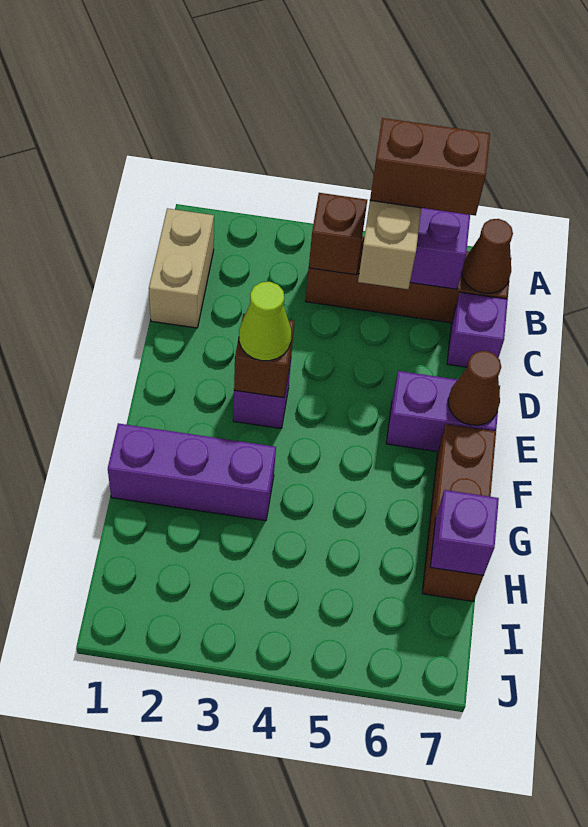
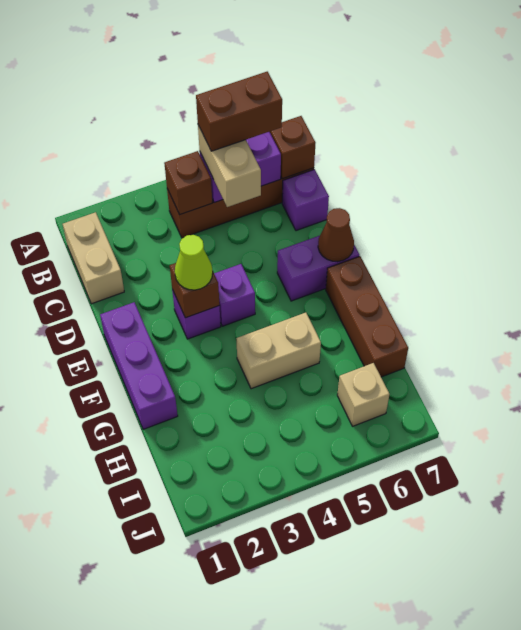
brown cone B7 level 2 -> brown brick B7 level 2
purple brick G1:G3 level 1 -> purple brick E1:G1 level 1
none -> tan brick G4:G5 level 1
purple brick H7 level 2 -> purple brick E4 level 1
none -> tan brick I6 level 1

